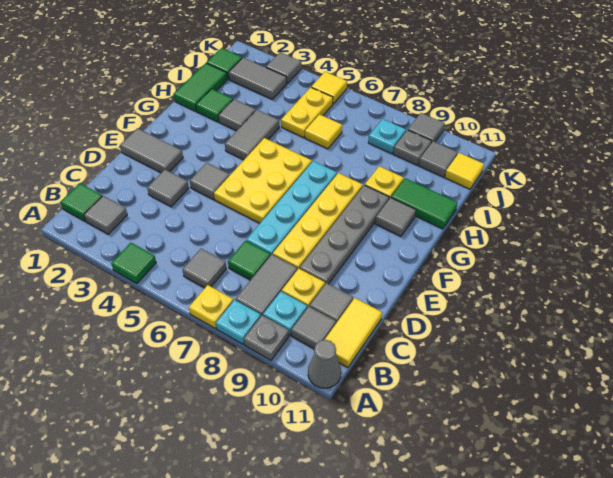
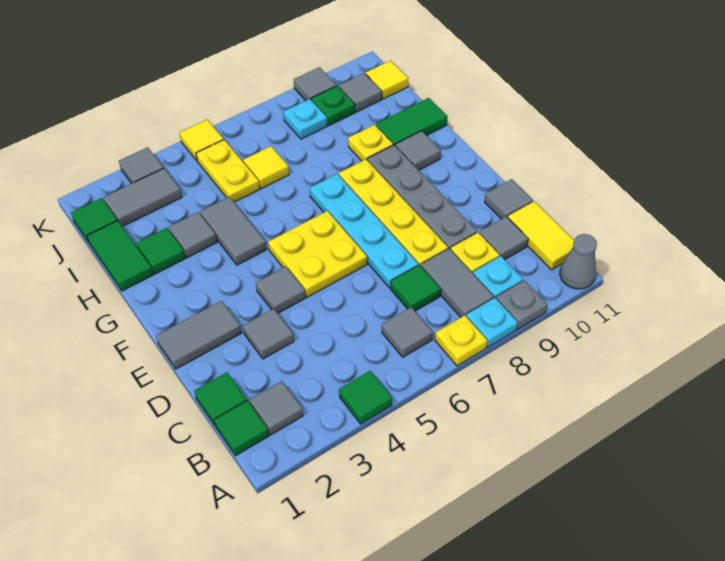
grey tile B10 level 1 -> grey tile D11 level 1
none -> green tile C1 level 1
yellow plate E5:G6 level 1 -> yellow plate E5:F6 level 1
grey plate J9 level 1 -> green plate J9 level 1

